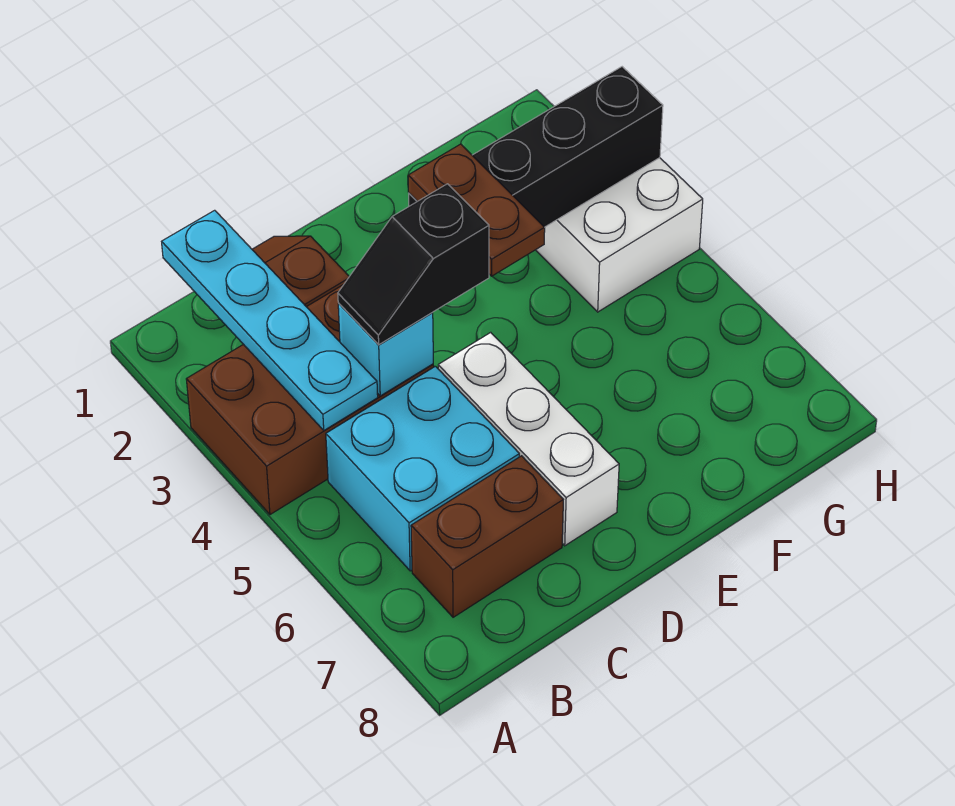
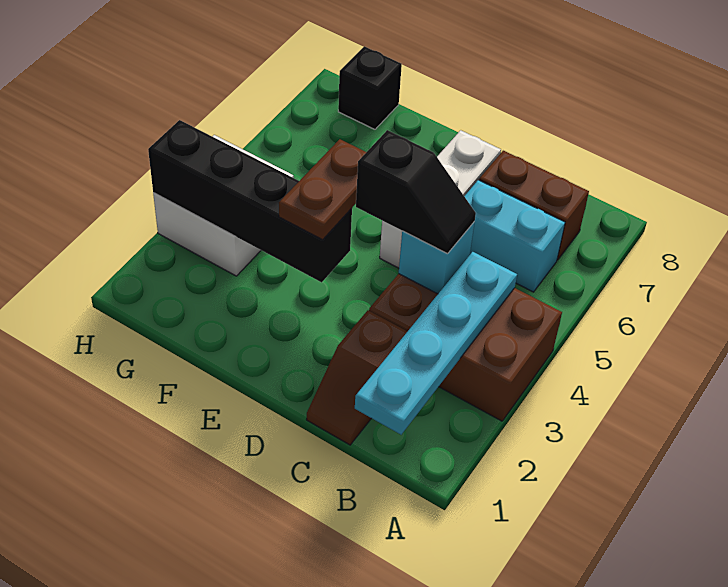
cyan brick B5:C6 level 1 -> cyan brick B6:C6 level 1
none -> black brick G8 level 1

